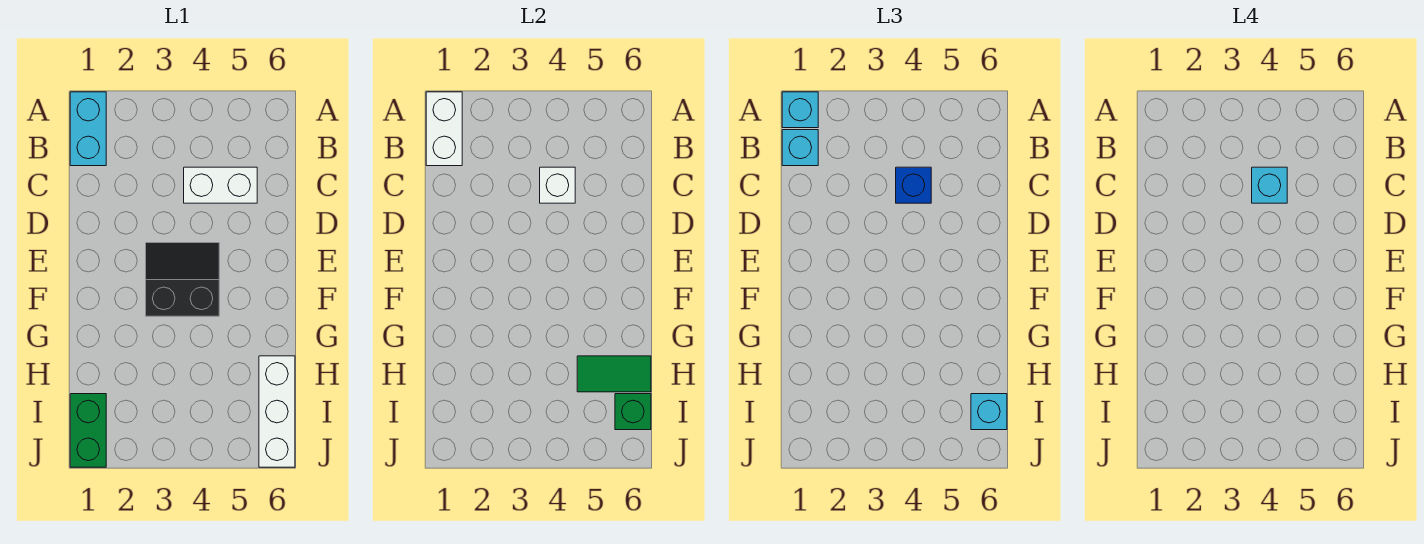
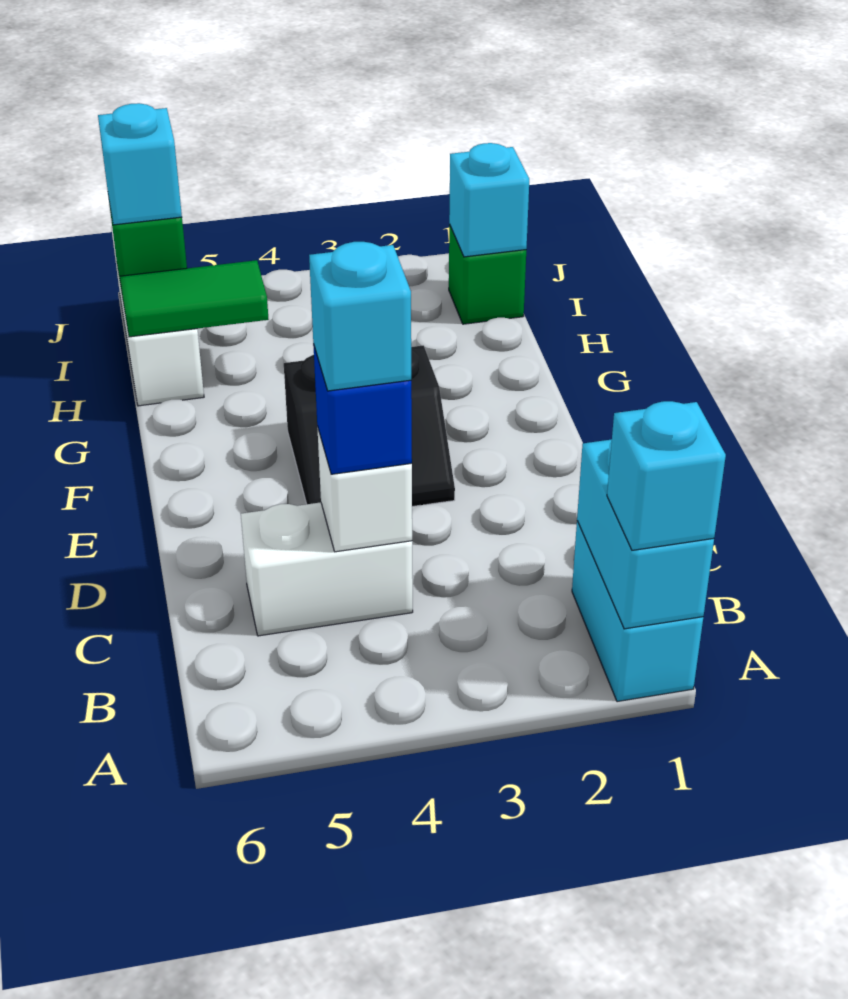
white brick A1:B1 level 2 -> cyan brick A1:B1 level 2
cyan brick B1 level 3 -> cyan brick I1 level 2
green brick I1:J1 level 1 -> green brick I1 level 1

